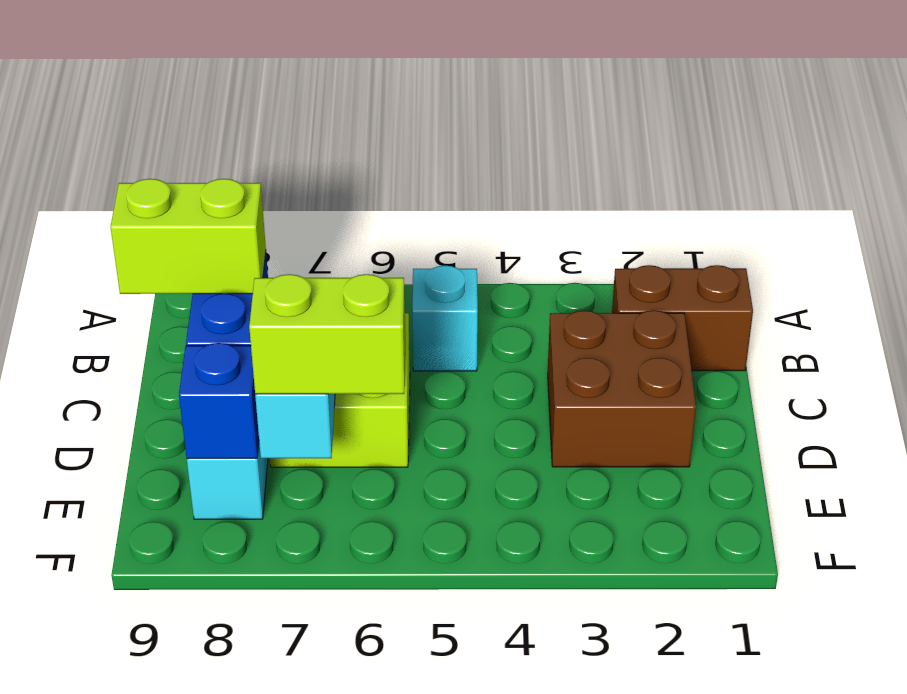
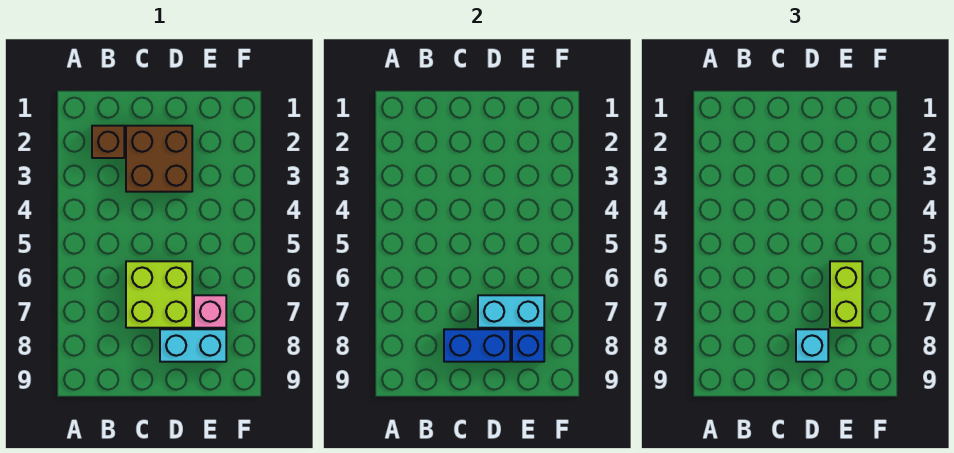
brown brick B1:B2 level 1 -> brown brick B2 level 1
cyan brick B5 level 1 -> cyan brick D8 level 3
lime brick C8:C9 level 3 -> none
none -> pink brick E7 level 1

